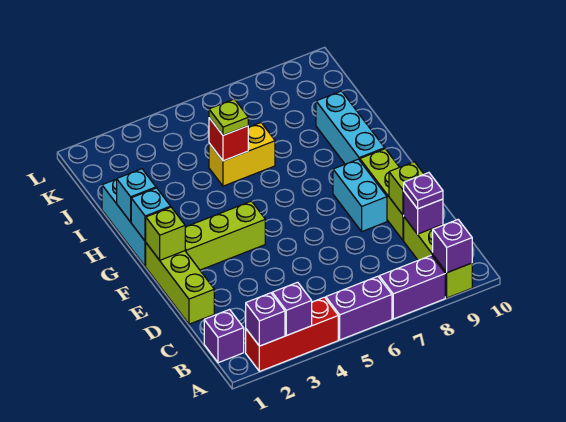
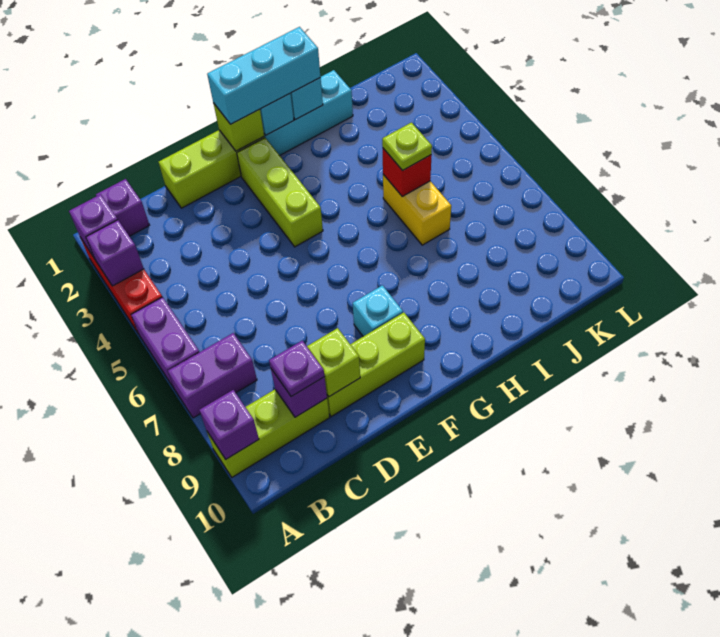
purple brick A7:A8 level 1 -> purple brick A7:B7 level 1
cyan brick E8:F8 level 1 -> cyan brick F8 level 1
cyan brick G9:I9 level 1 -> cyan brick F1:H1 level 3

